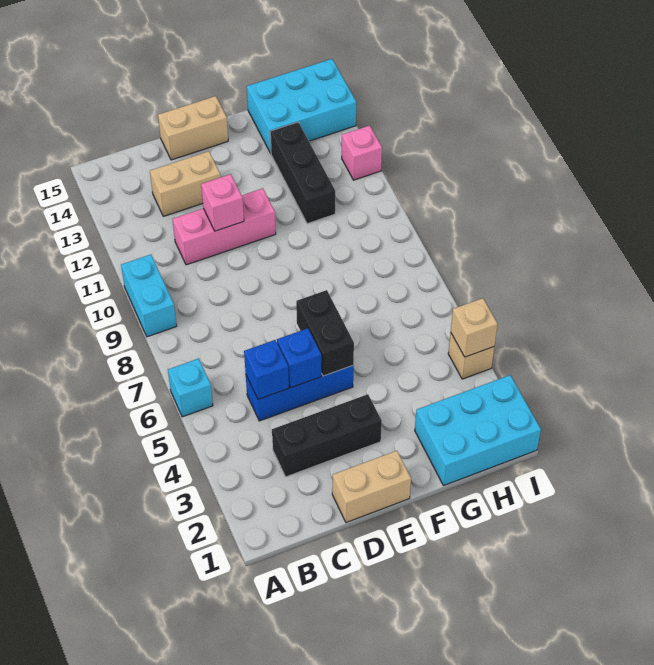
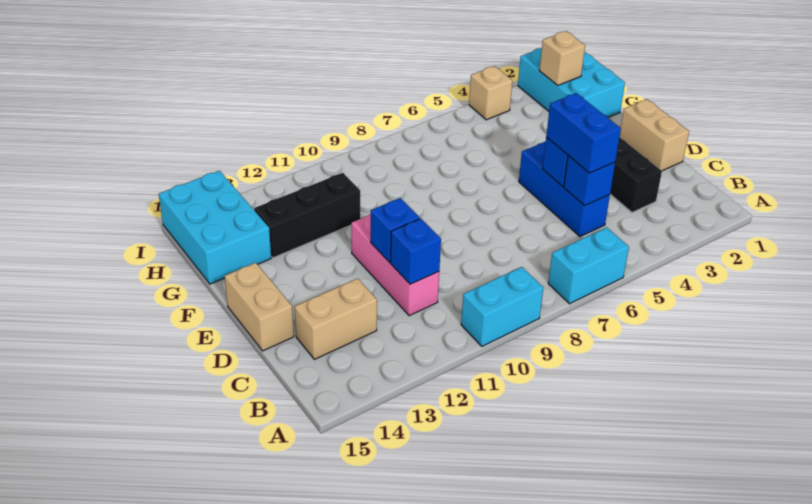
cyan brick A6 level 1 -> cyan brick A6:A7 level 1
none -> blue brick C5:D5 level 3
none -> blue brick C11 level 2
tan brick C13:D13 level 1 -> tan brick C13:C14 level 1
pink brick D11 level 2 -> blue brick D11 level 2
black brick E5:E6 level 2 -> none
tan brick I4 level 2 -> tan brick H2 level 2
pink brick I12 level 1 -> none

